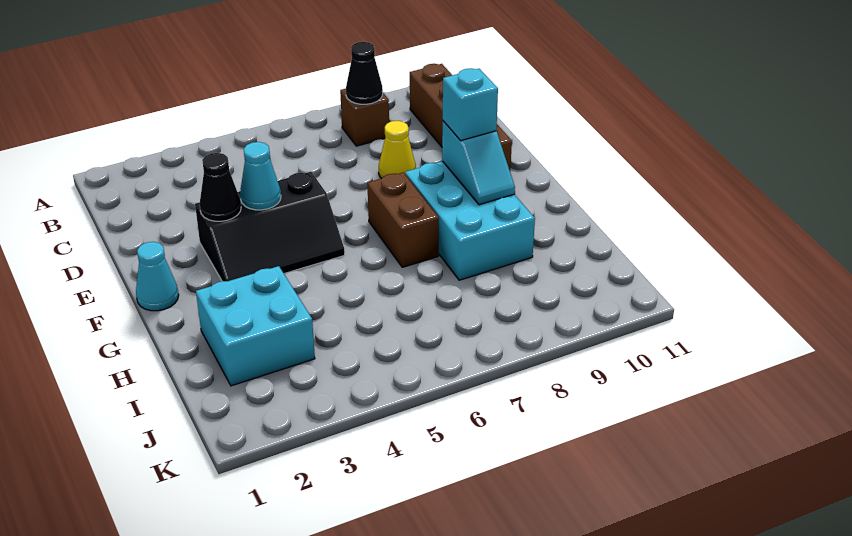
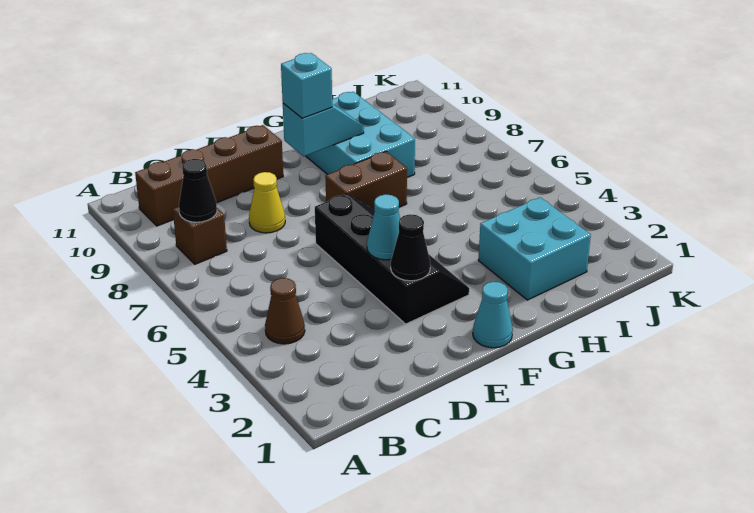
none -> brown cone B4 level 1
black slope E3:F5 level 1 top E -> black slope E3:F6 level 1 top E
cyan brick F8:H9 level 1 -> cyan brick G8:H10 level 1

